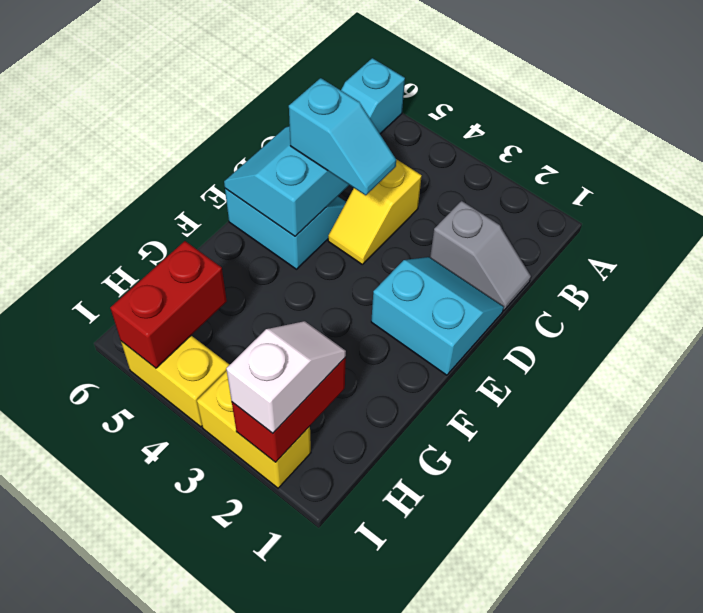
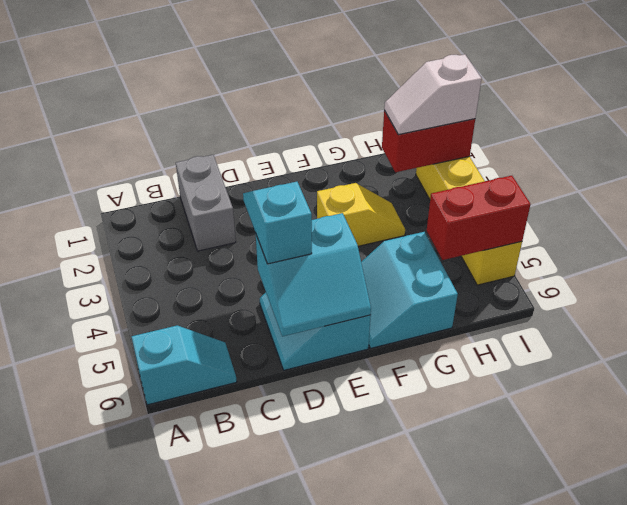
grey slope C1:C2 level 1 top 2 -> grey brick C1:C2 level 1
yellow slope C4:D4 level 1 top C -> yellow slope F3:G3 level 1 top F
cyan slope D1:E2 level 1 top E -> cyan slope F5:G6 level 1 top G

